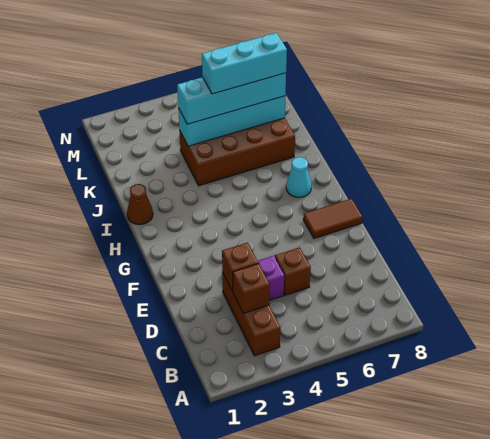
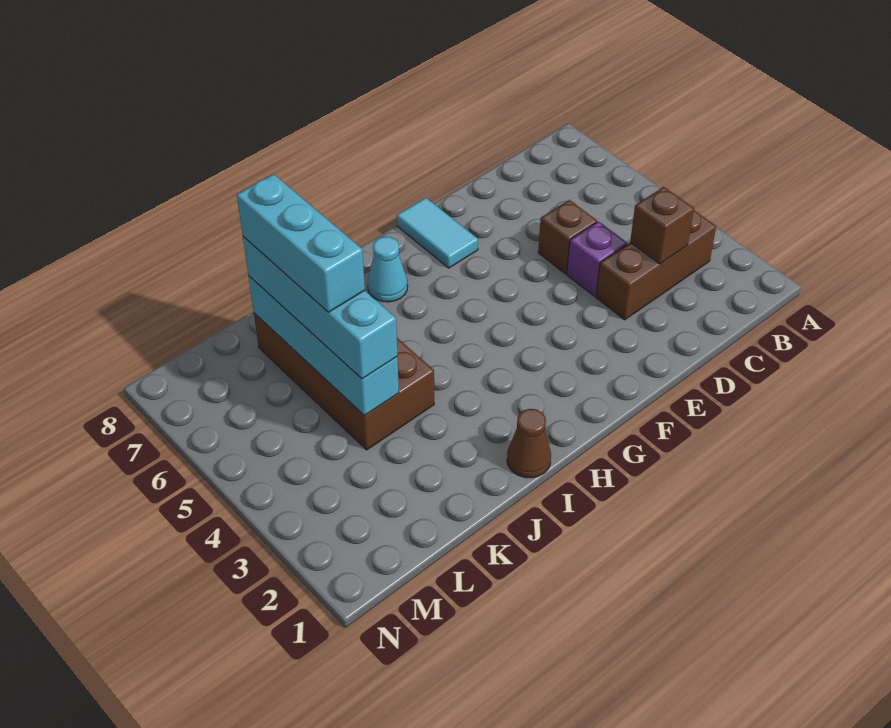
brown brick D3 level 2 -> none
brown tile F7:F8 level 1 -> cyan tile F7:F8 level 1

